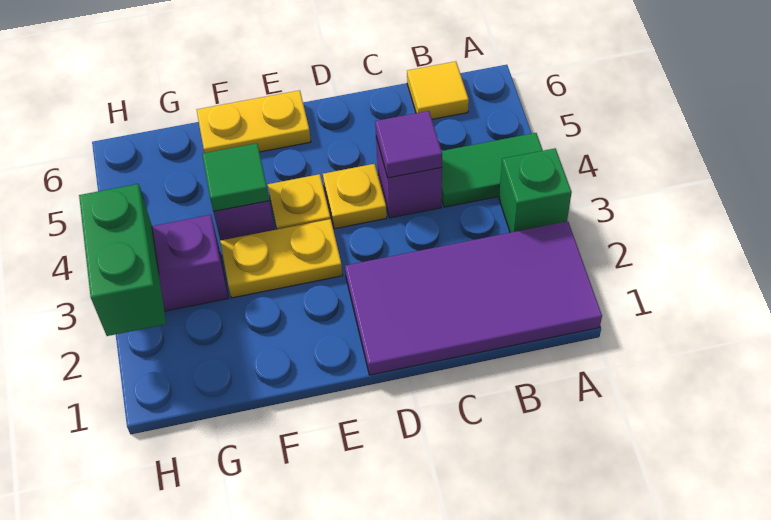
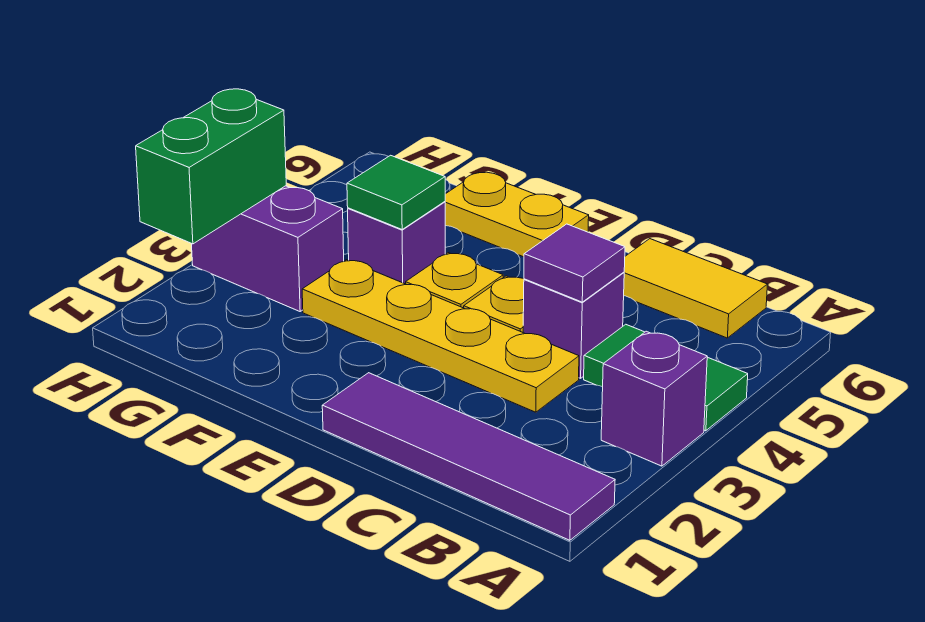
purple tile A1:D2 level 1 -> purple tile A1:D1 level 1
green brick A3 level 1 -> purple brick A3 level 1
yellow tile B6 level 1 -> yellow tile B6:C6 level 1
yellow plate E3:F3 level 1 -> yellow plate C3:F3 level 1

